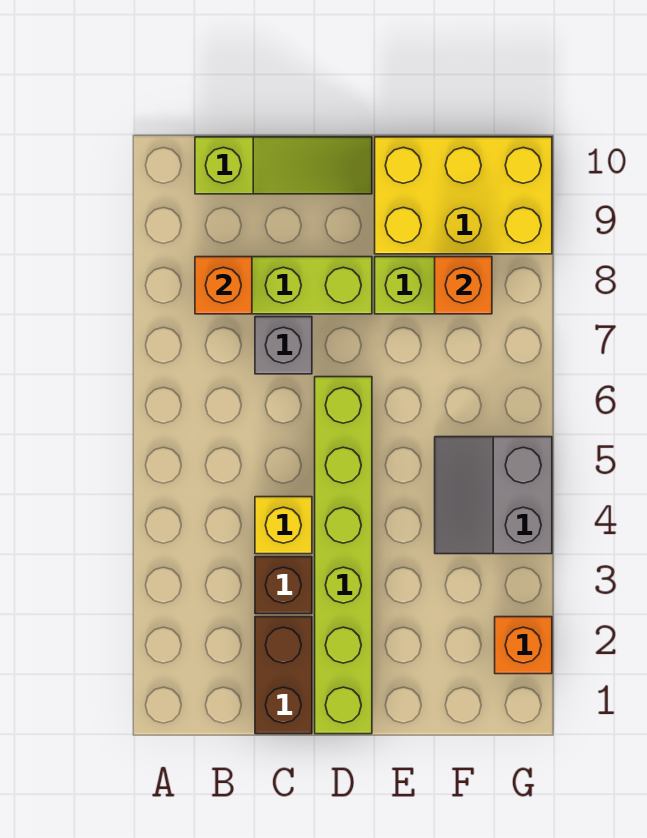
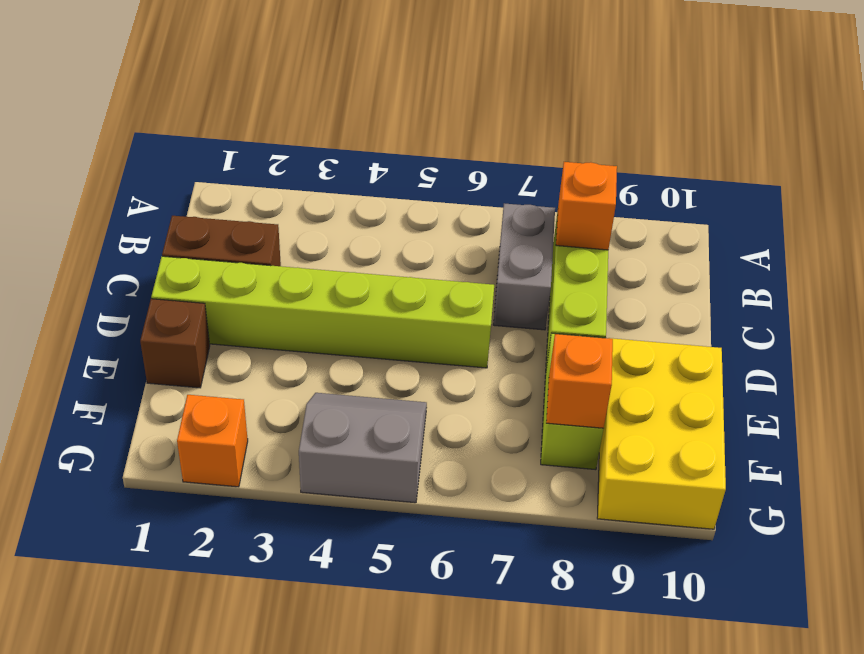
lime slope B10:D10 level 1 top B -> none
brown brick C3 level 1 -> brown brick E1 level 1
yellow brick C4 level 1 -> none
grey brick C7 level 1 -> grey brick B7:C7 level 1

